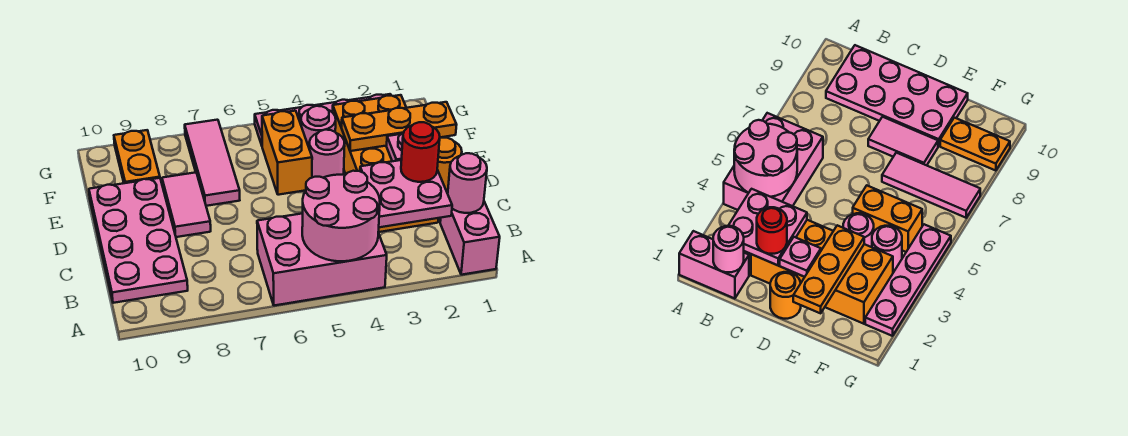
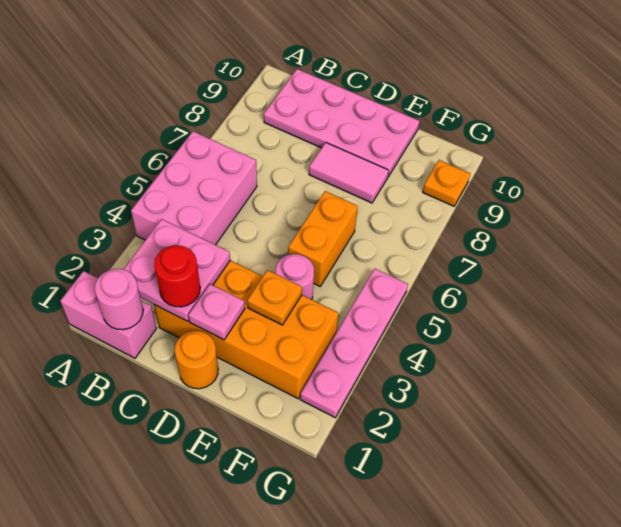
pink round brick A4:B5 level 2 -> none
orange plate E1:E3 level 2 -> orange plate E3 level 2
orange brick E5:F5 level 1 -> orange brick E5:E6 level 1
pink tile E7:G7 level 1 -> none
pink round brick F4 level 1 -> none
orange plate F9:G9 level 1 -> orange plate G9 level 1

